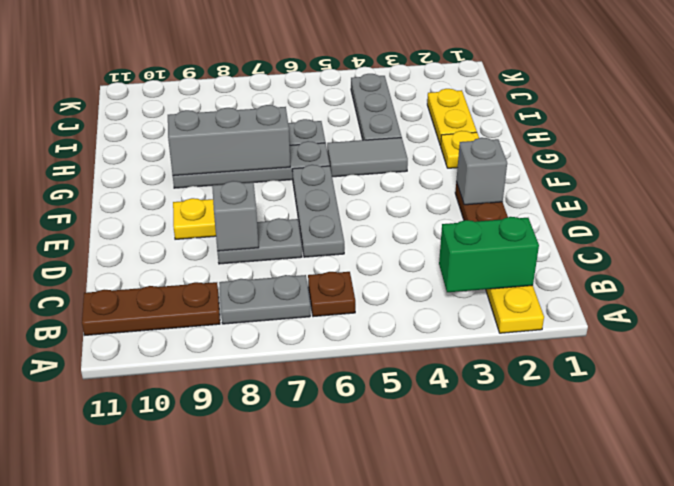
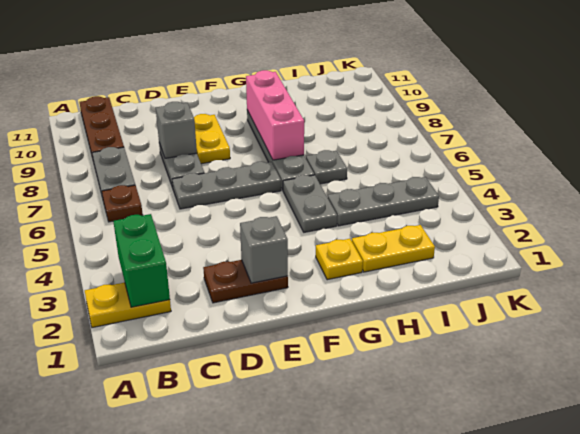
grey tile G4:G5 level 1 -> grey plate G4:G5 level 1
grey brick G7:G9 level 2 -> pink brick G7:G9 level 2

